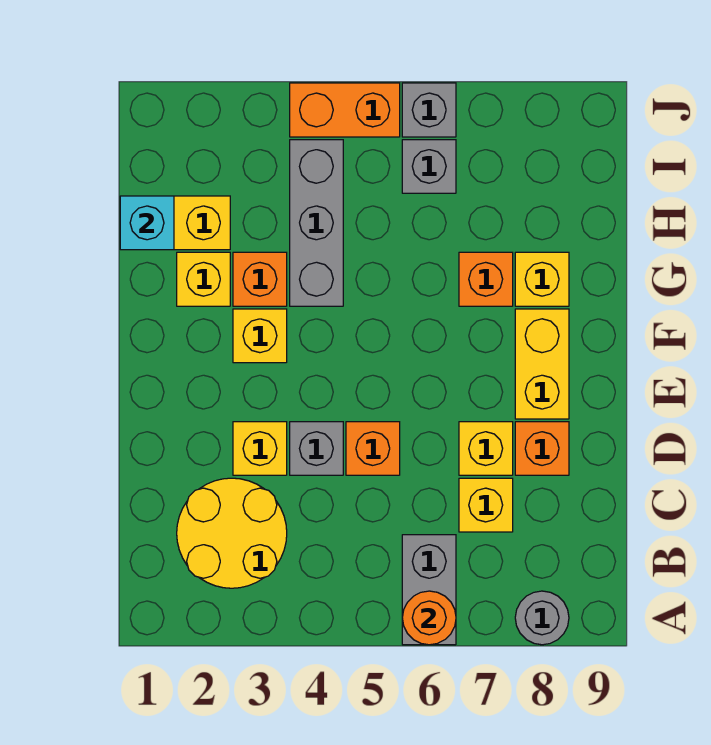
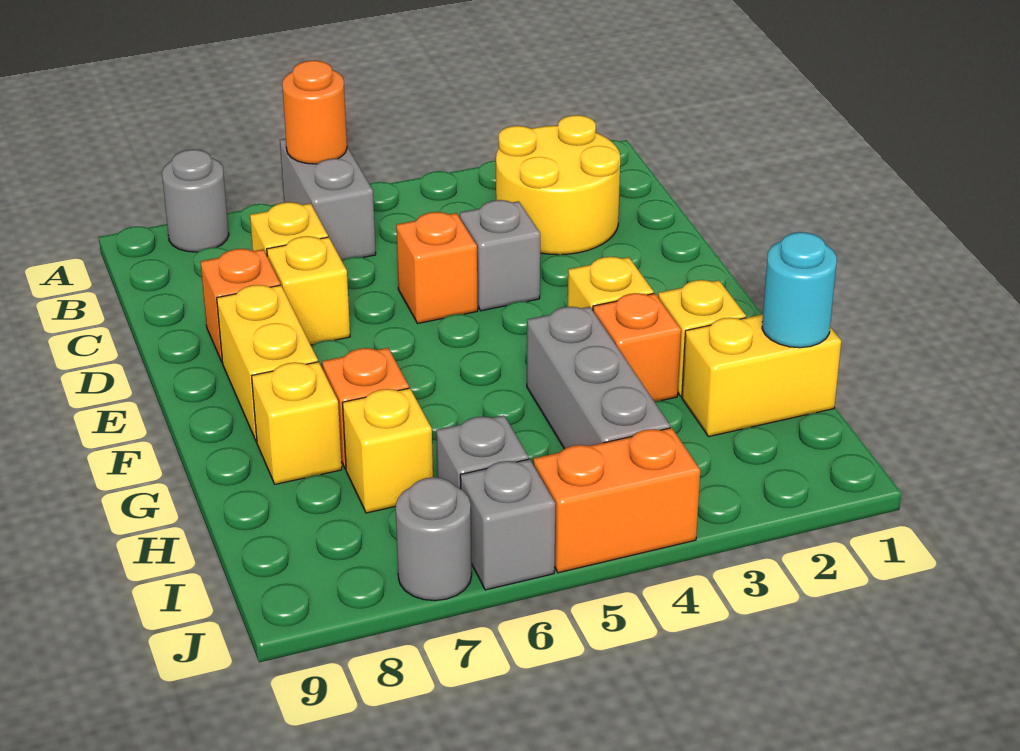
yellow brick D3 level 1 -> yellow brick H7 level 1
cyan brick H1 level 2 -> cyan round brick H1 level 2
none -> grey round brick J7 level 1

